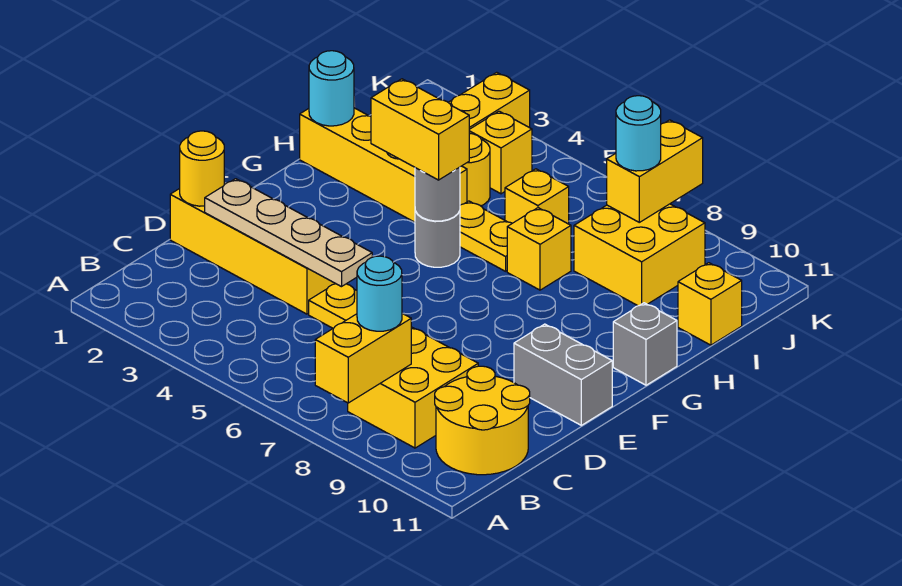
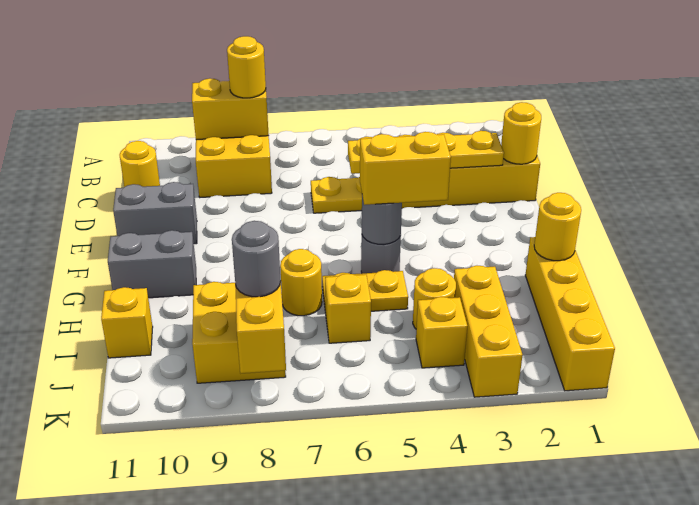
yellow brick A8:B8 level 2 -> yellow brick B8:B9 level 2
cyan round brick B8 level 3 -> yellow round brick B8 level 3
yellow round brick B10:C11 level 1 -> yellow round brick C11 level 1
tan plate D2:D5 level 2 -> yellow plate D2:D5 level 2
grey brick G11 level 1 -> grey brick G10:G11 level 1
yellow brick H1:H4 level 1 -> yellow brick H1:K1 level 1
cyan round brick H1 level 2 -> yellow round brick H1 level 2
yellow brick H7 level 1 -> yellow round brick H7 level 1
cyan round brick J8 level 3 -> grey round brick J8 level 3

